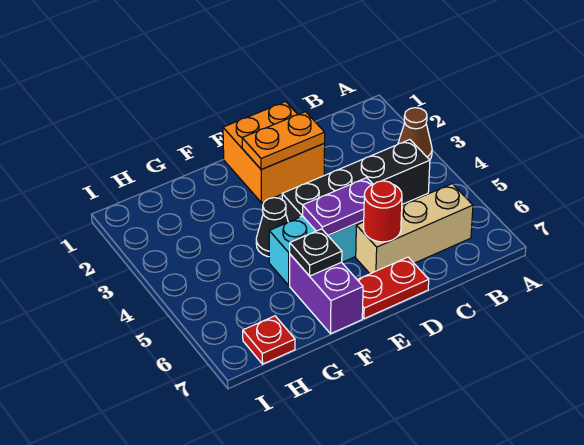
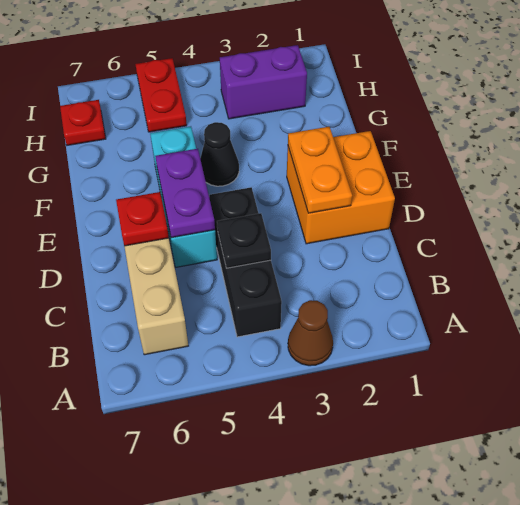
black brick B4:E4 level 1 -> black brick B4:D4 level 1
red round brick D6 level 2 -> red plate D6 level 2
red plate D7:E7 level 1 -> red plate H5:I5 level 1
purple brick F6:F7 level 1 -> purple brick H2:H3 level 1
black plate F6 level 2 -> black plate C4 level 2

